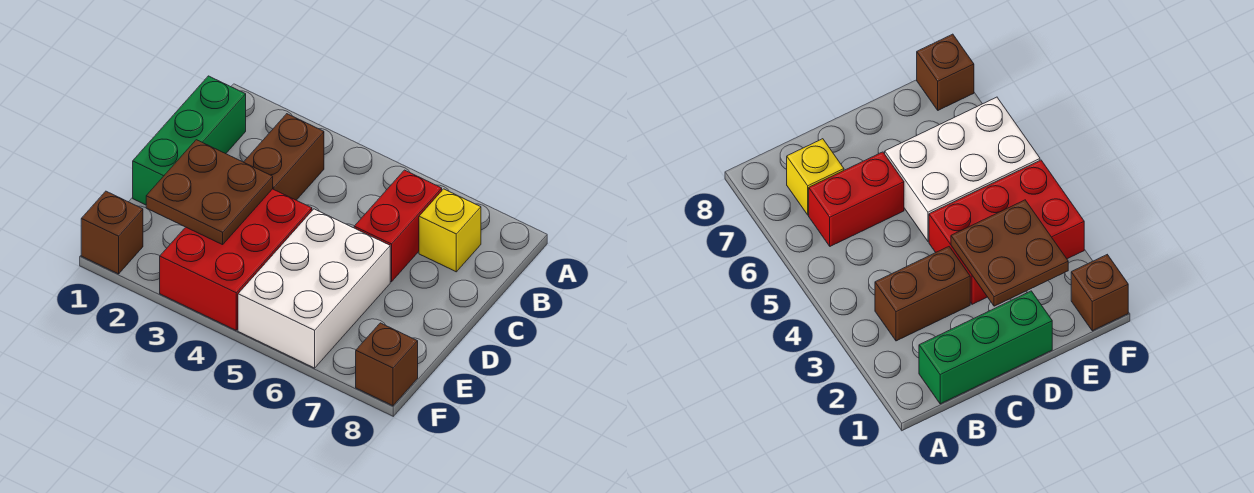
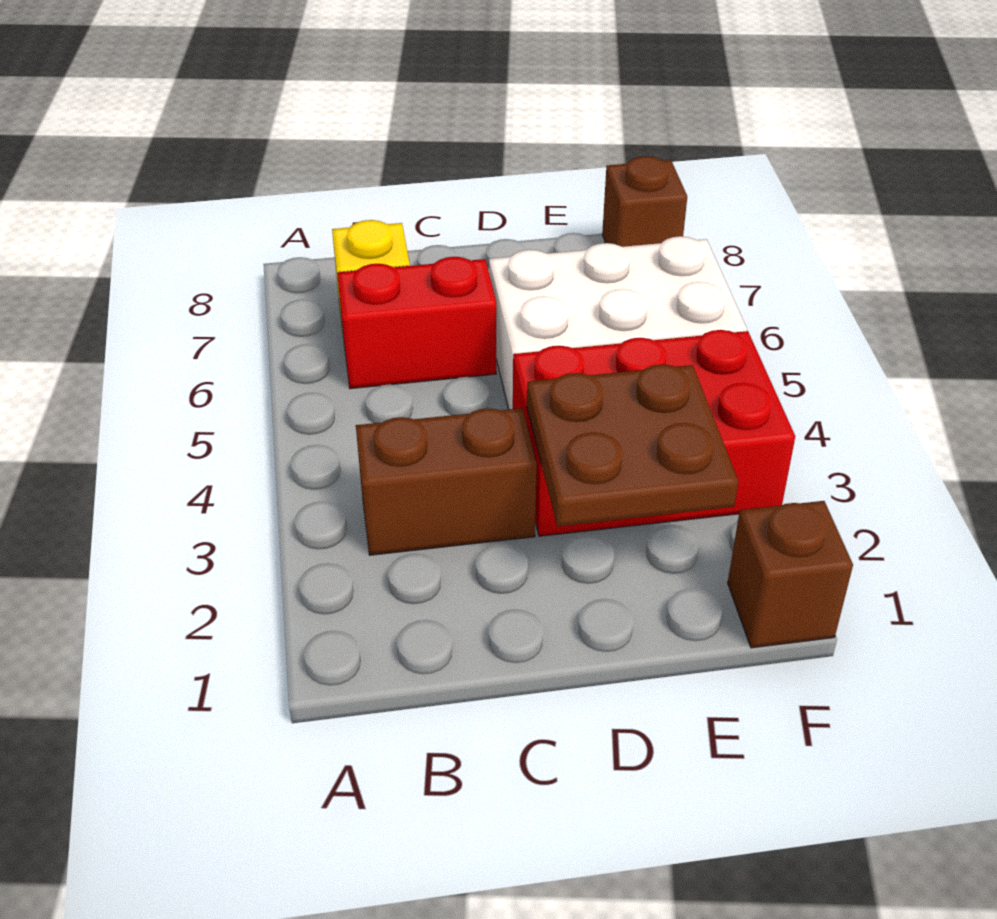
green brick B1:D1 level 1 -> none

